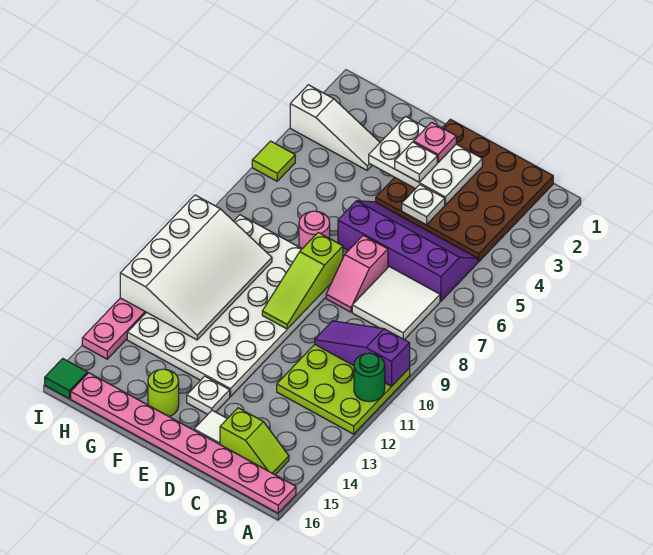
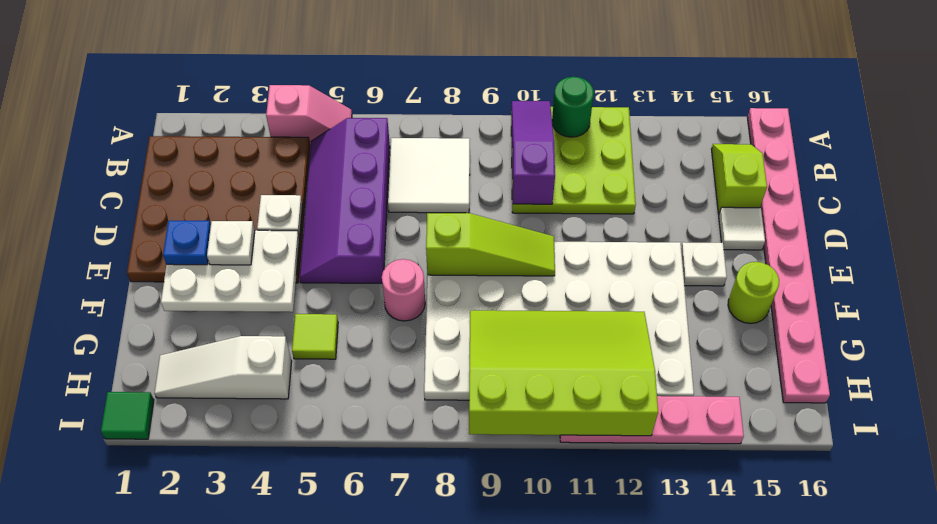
purple slope A10:C10 level 2 top A -> purple slope A10:C10 level 2 top C
white plate D2:F3 level 2 -> white plate E2:F4 level 2
pink slope D7:D8 level 1 top 7 -> pink slope A4:A5 level 1 top 4
pink plate E2 level 3 -> blue plate E2 level 3
white slope G3:I3 level 1 top I -> white slope H2:H4 level 1 top 4
white slope G9:I12 level 2 top I -> lime slope G9:I12 level 2 top I
lime tile I5 level 1 -> lime tile G5 level 1
green tile I16 level 1 -> green tile I1 level 1

